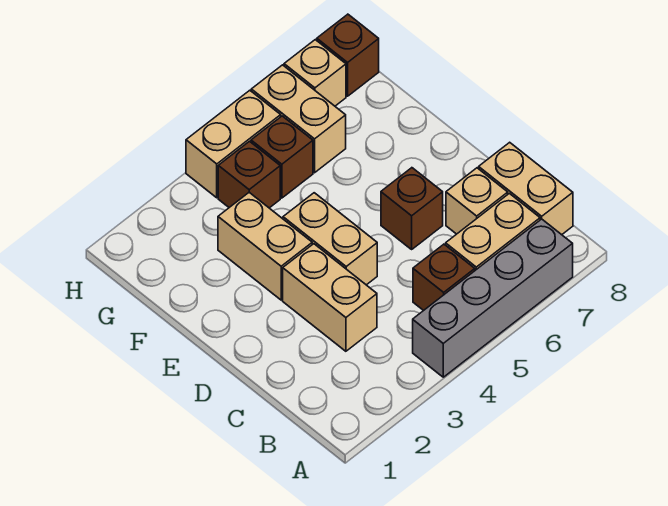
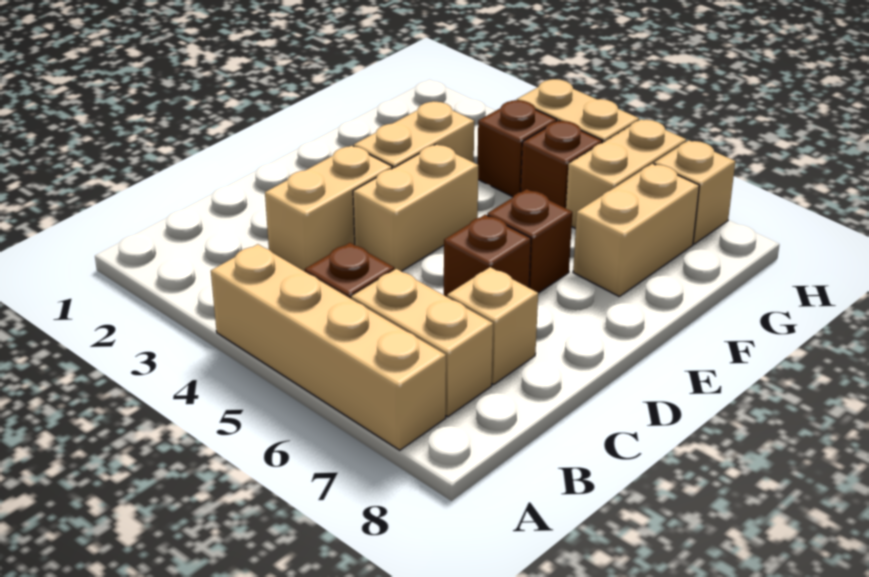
grey brick A4:A7 level 1 -> tan brick A4:A7 level 1
tan brick B8:C8 level 1 -> tan brick F7:G7 level 1
brown brick H8 level 1 -> brown brick E6 level 1

